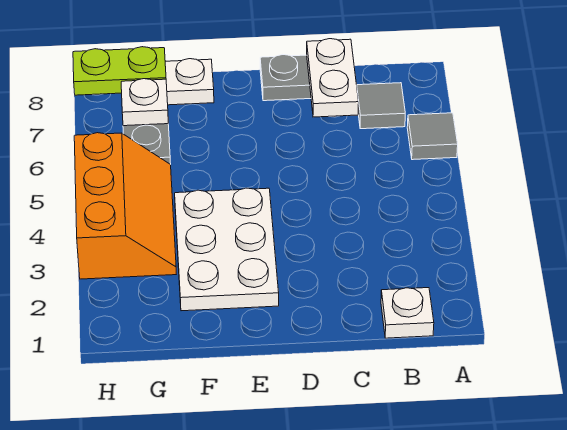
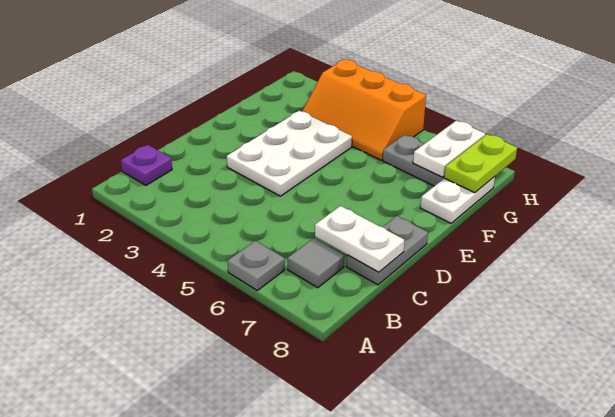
grey tile A6 level 1 -> grey plate A6 level 1
white plate B1 level 1 -> purple plate B1 level 1
white plate E2:F4 level 1 -> white plate D3:F4 level 1
white plate G7 level 2 -> white plate G7:H7 level 2

